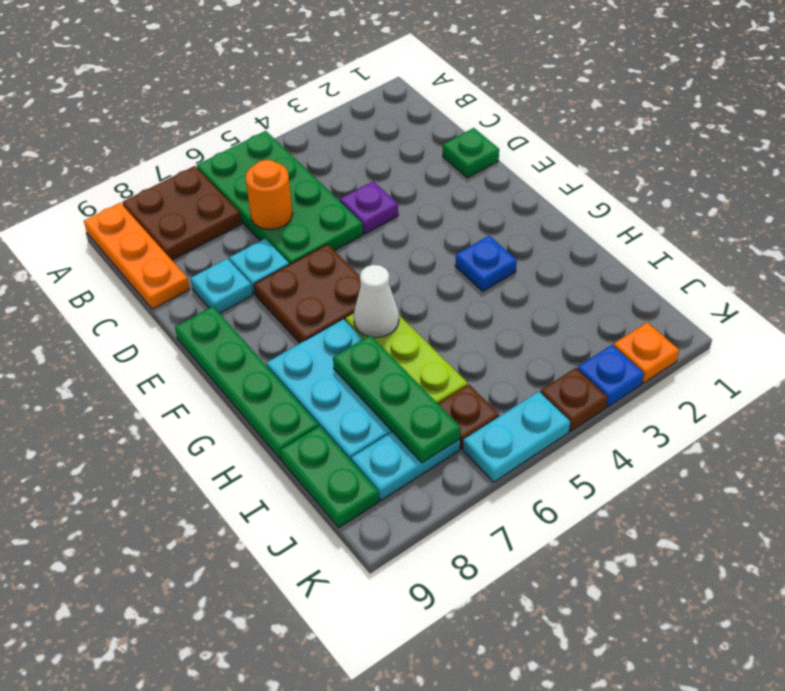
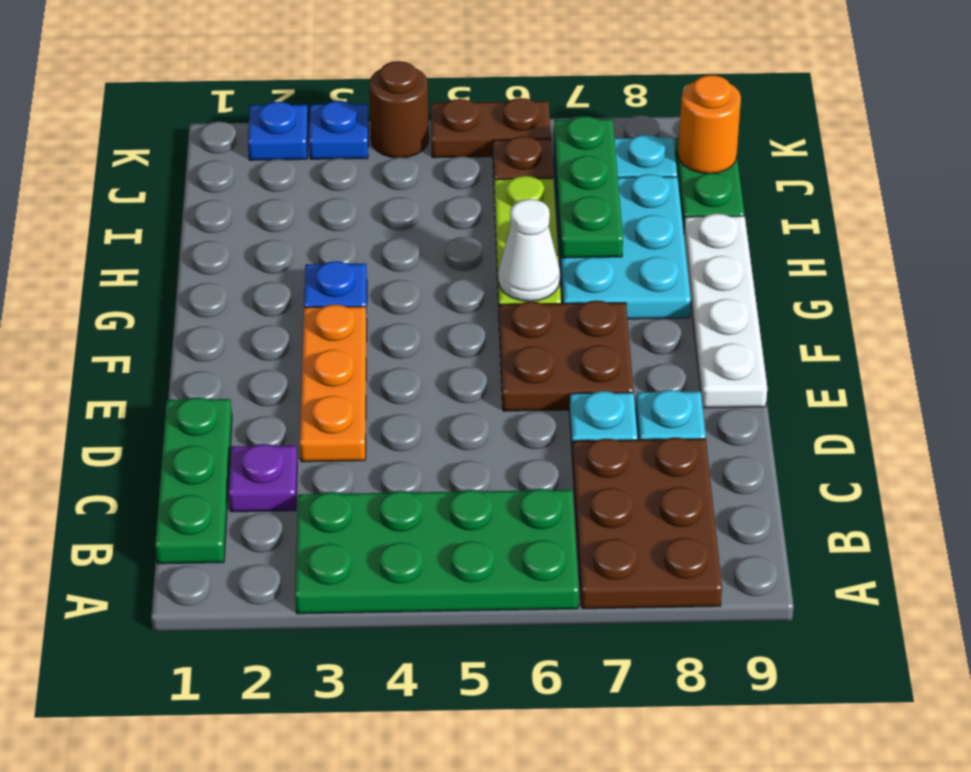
green plate A5:D6 level 1 -> green plate A3:B6 level 1
brown plate A7:B8 level 1 -> brown plate A7:C8 level 1
orange plate A9:C9 level 1 -> orange plate D3:F3 level 1
orange round brick C6 level 2 -> orange round brick J9 level 2
green plate D1 level 1 -> green plate B1:D1 level 1
purple plate D4 level 1 -> purple plate C2 level 1
green plate E9:H9 level 1 -> white plate E9:H9 level 1
orange plate K2 level 1 -> blue plate K2 level 1
brown plate K4 level 1 -> brown round brick K4 level 1
cyan plate K5:K6 level 1 -> brown plate K5:K6 level 1

